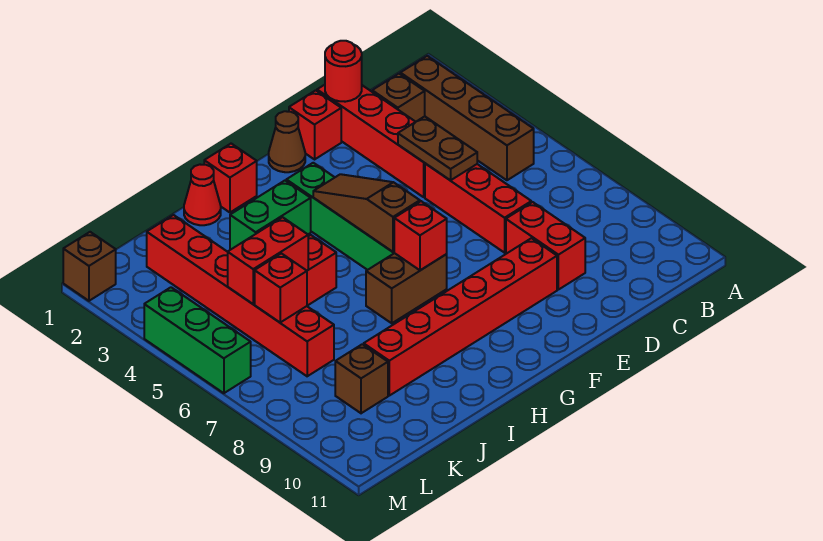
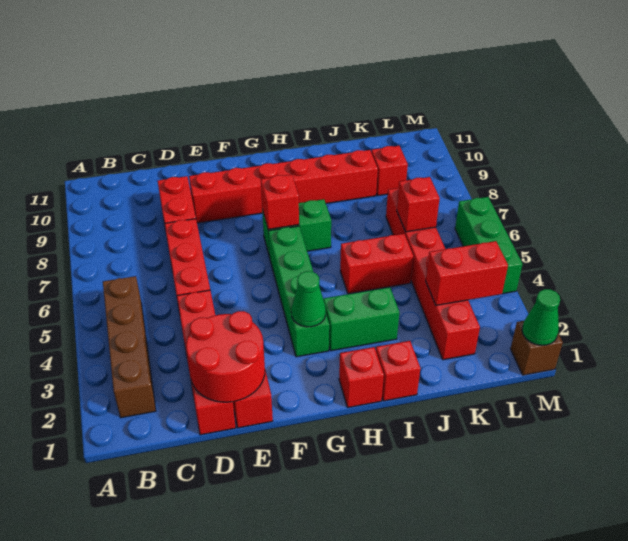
brown brick C2 level 1 -> none
red round brick D1 level 2 -> red round brick D1:E2 level 2
brown plate D4:D5 level 2 -> none
brown cone F1 level 1 -> none
none -> green cone G3 level 2
brown slope G4:G6 level 2 top 6 -> none
brown brick G7:H7 level 1 -> green brick G7:H7 level 1
red cone I1 level 1 -> red brick I1 level 1
red brick J5:K5 level 2 -> red brick K3:L3 level 2
brown brick K9 level 1 -> red brick K9 level 1
none -> green cone M1 level 2

